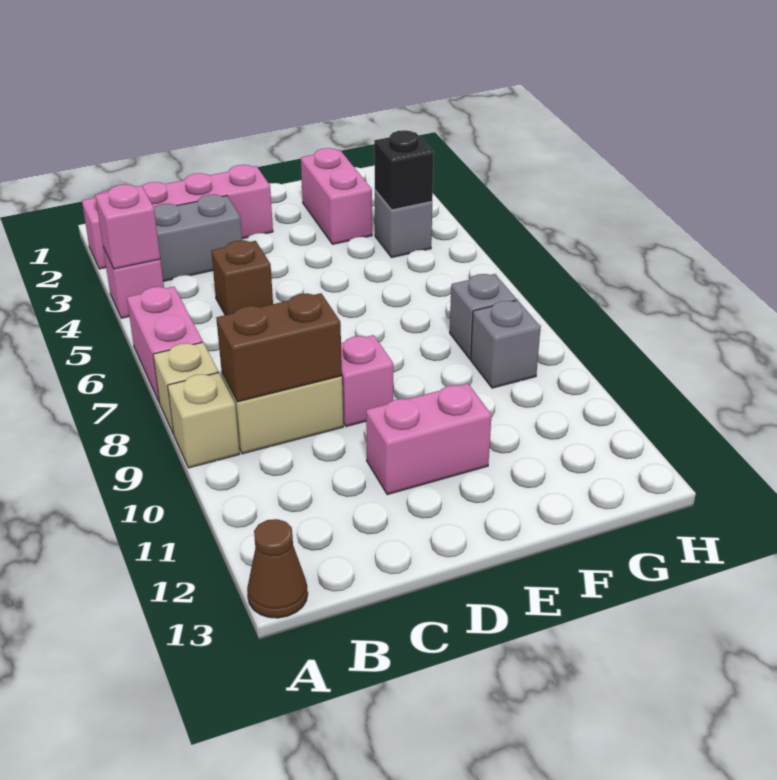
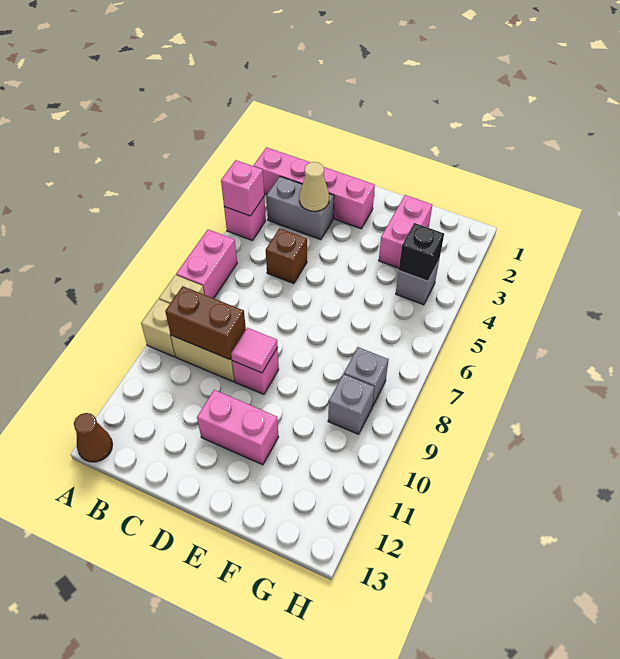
none -> tan cone C3 level 2
none -> pink tile D9 level 2

